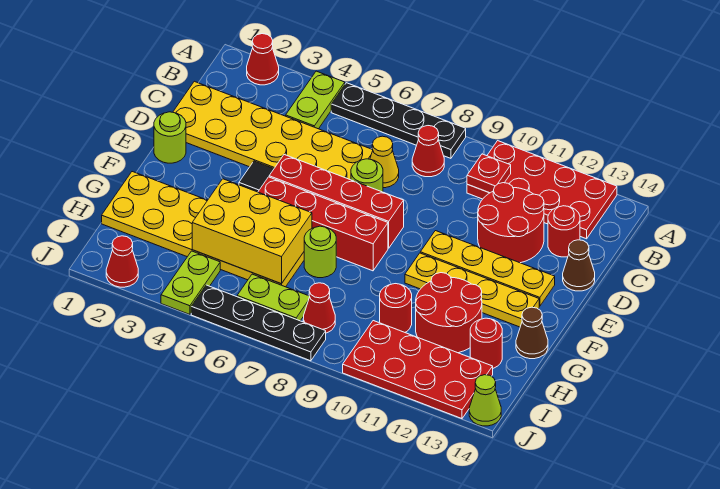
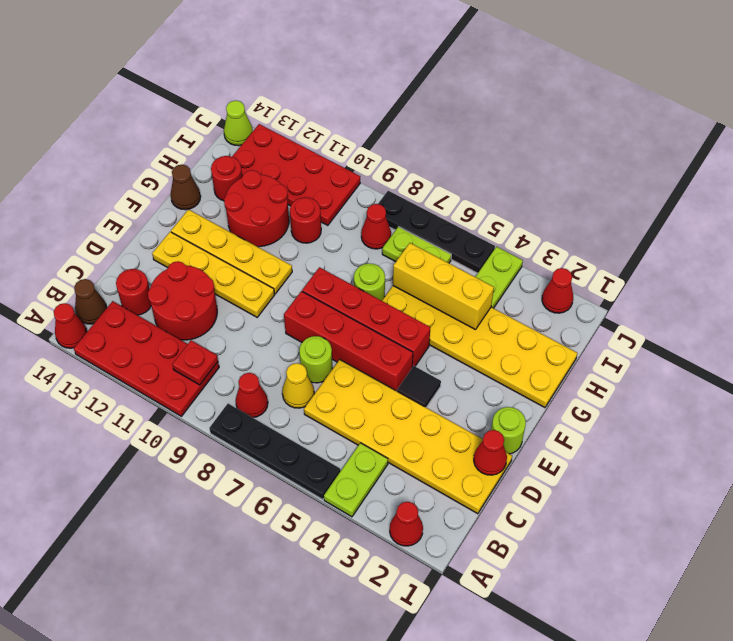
none -> red cone A14 level 1
none -> red cone D1 level 2
brown cone D14 level 1 -> brown cone B14 level 1
yellow brick G4:H6 level 2 -> yellow brick H4:H6 level 2

